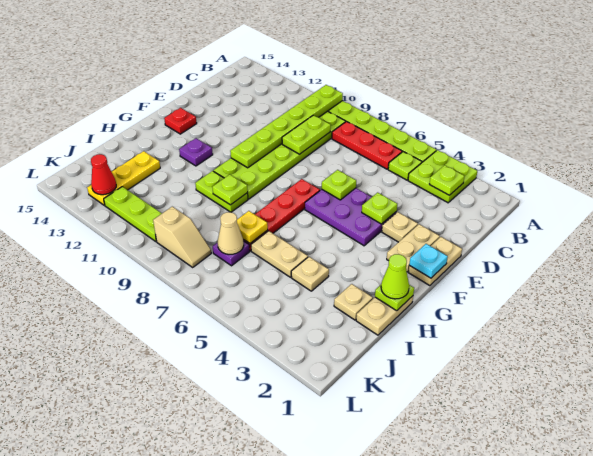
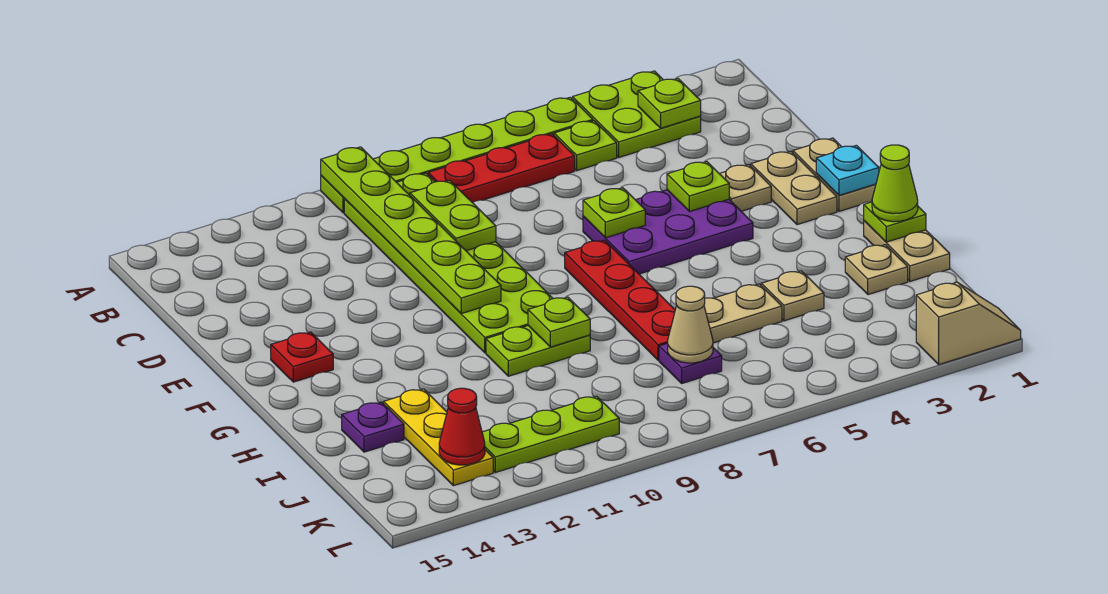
purple plate G12 level 1 -> purple plate I14 level 1
yellow plate I7 level 2 -> none
tan slope K8:K9 level 1 top 9 -> tan slope L1:L2 level 1 top 2

